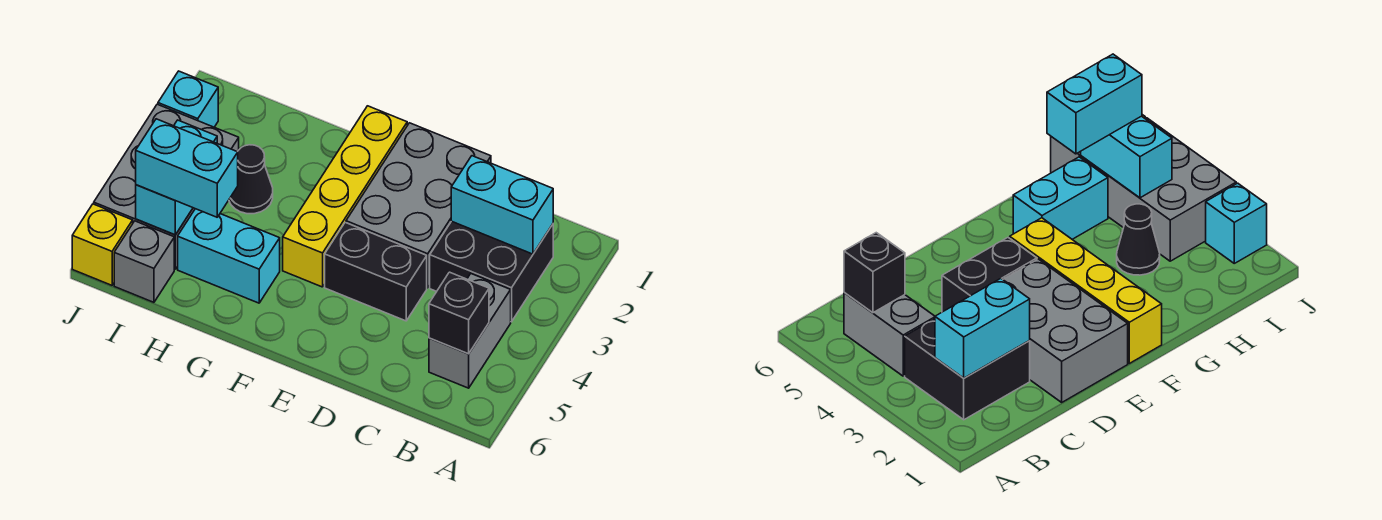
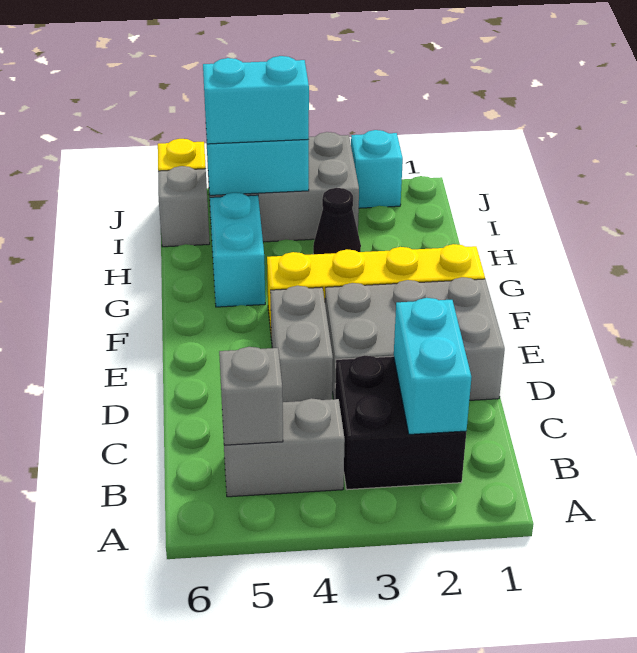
black brick B5 level 2 -> grey brick B5 level 2
black brick D4:E4 level 1 -> grey brick D4:E4 level 1
cyan brick H5:I5 level 3 -> cyan brick I4:I5 level 3

